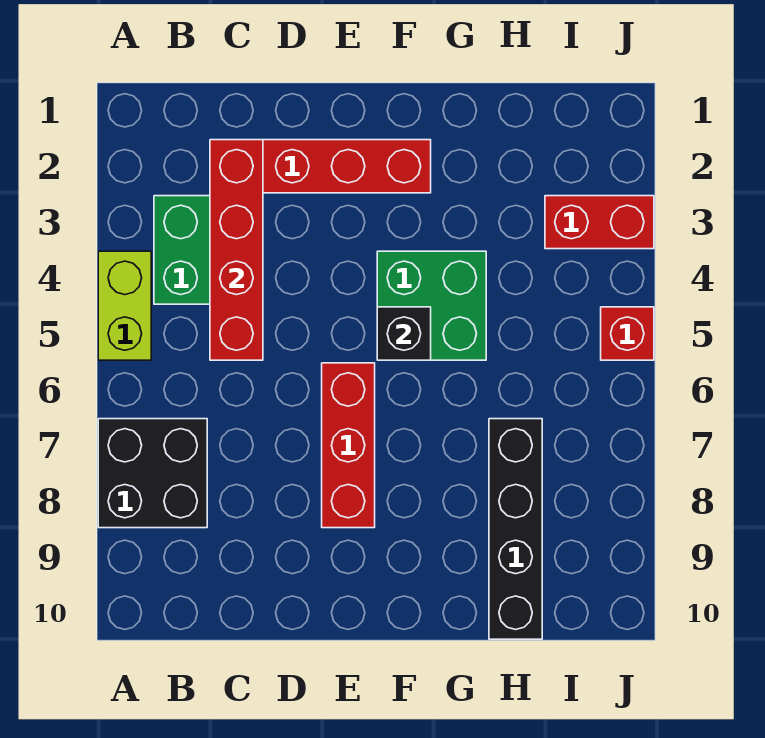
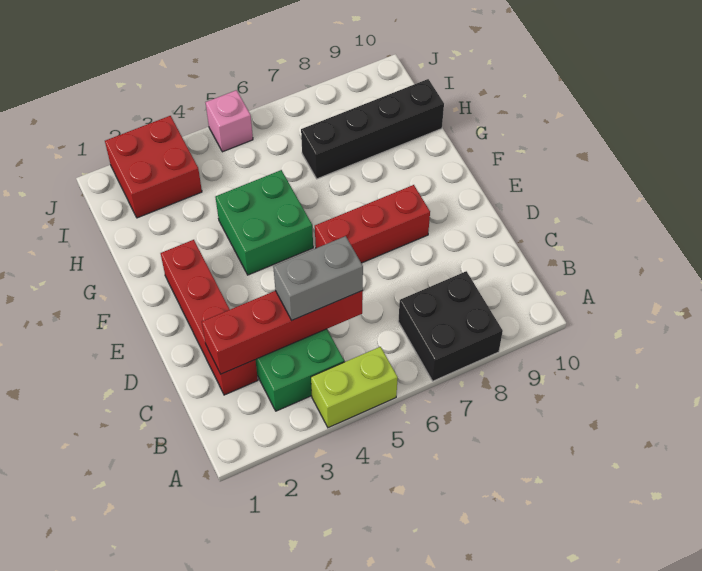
none -> grey brick C4:C5 level 3
black brick F5 level 2 -> none
red brick I3:J3 level 1 -> red brick I2:J3 level 1
red brick J5 level 1 -> pink brick J5 level 1

